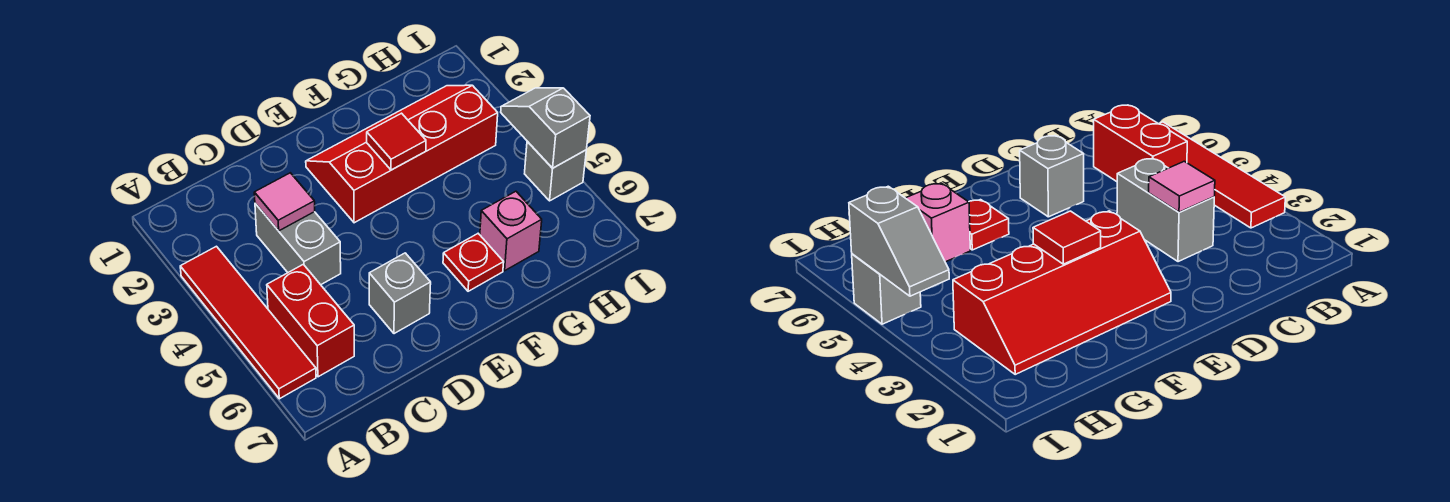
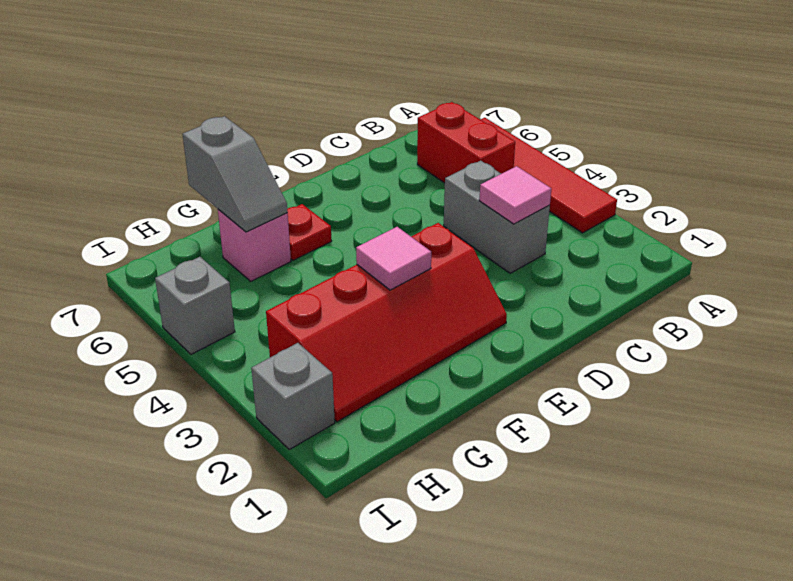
grey brick D6 level 1 -> grey brick I2 level 1
red tile F3 level 2 -> pink tile F3 level 2
grey slope I4:I5 level 2 top 5 -> grey slope G6:G7 level 2 top 7

